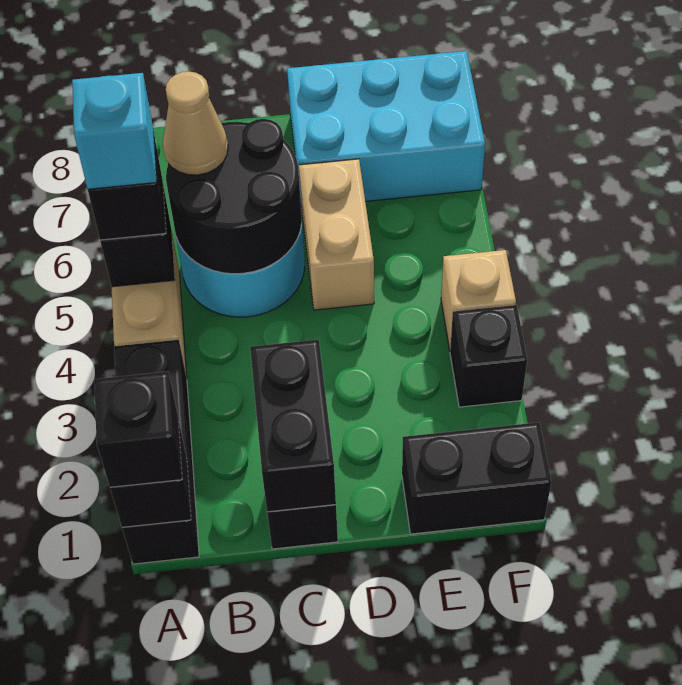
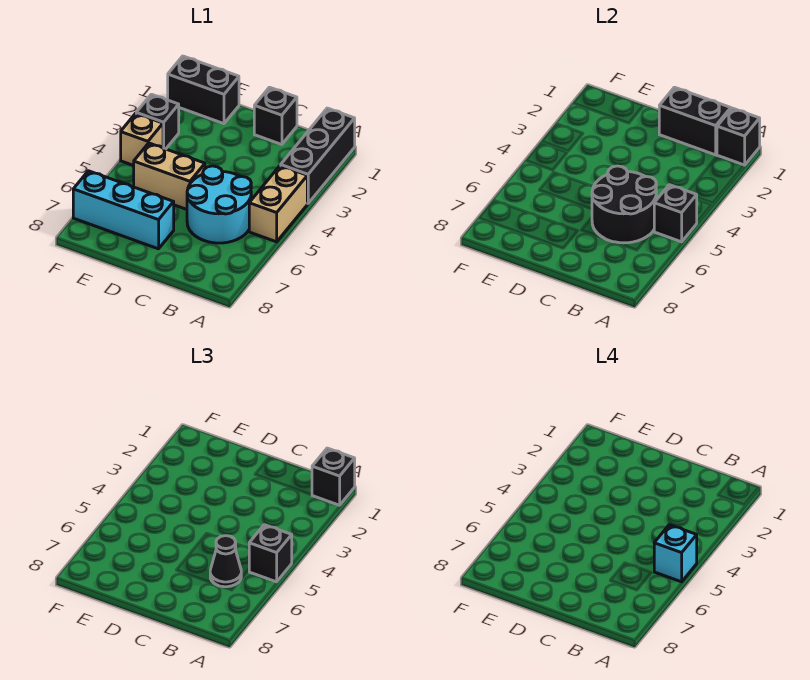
tan cone B6 level 3 -> black cone B6 level 3
black brick C1:C2 level 2 -> black brick B1:C1 level 2
tan brick D5:D6 level 1 -> tan brick D5:E5 level 1
cyan brick D7:F8 level 1 -> cyan brick D7:F7 level 1

